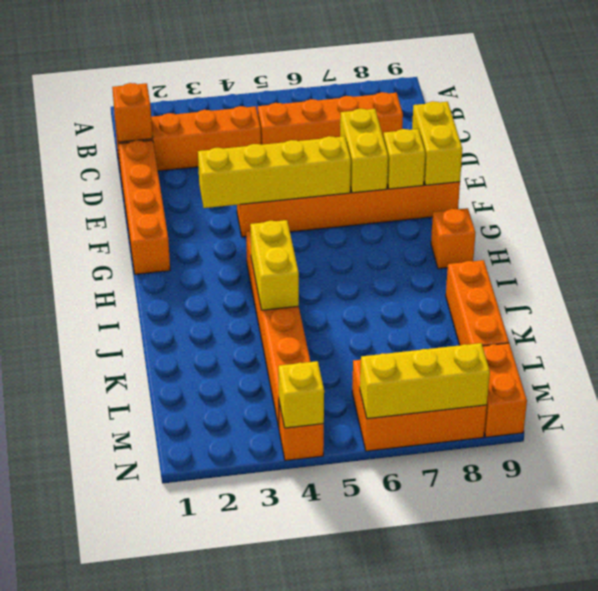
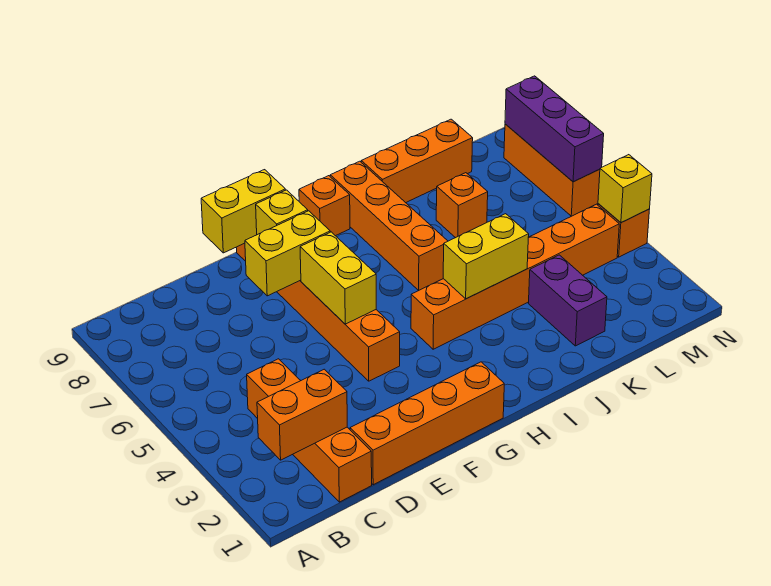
orange brick C1 level 2 -> orange brick K7 level 1
orange brick C5:C8 level 1 -> orange brick I6:I9 level 1
yellow brick F3:F6 level 2 -> yellow brick F5:F6 level 2
none -> purple brick K2:K3 level 1
orange brick M6:N8 level 1 -> orange brick N6:N8 level 1
orange brick M9:N9 level 1 -> orange brick B2:C2 level 2
yellow brick N6:N8 level 2 -> purple brick N6:N8 level 2

